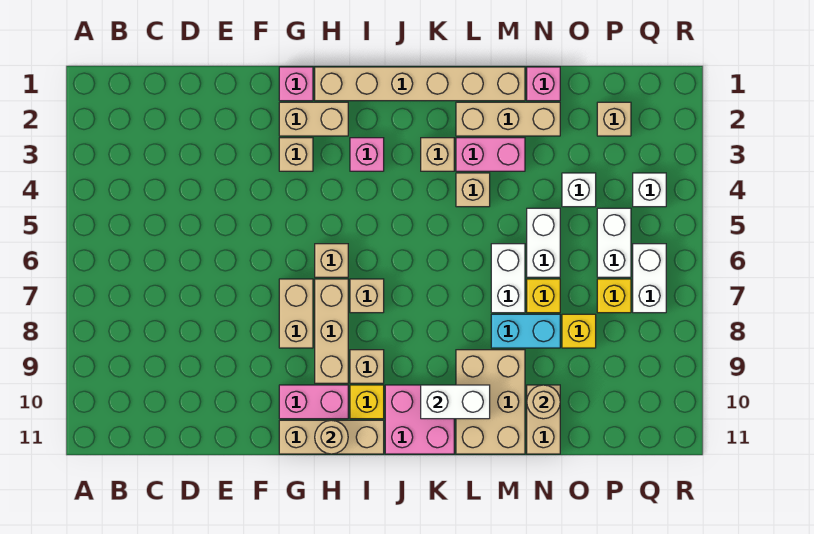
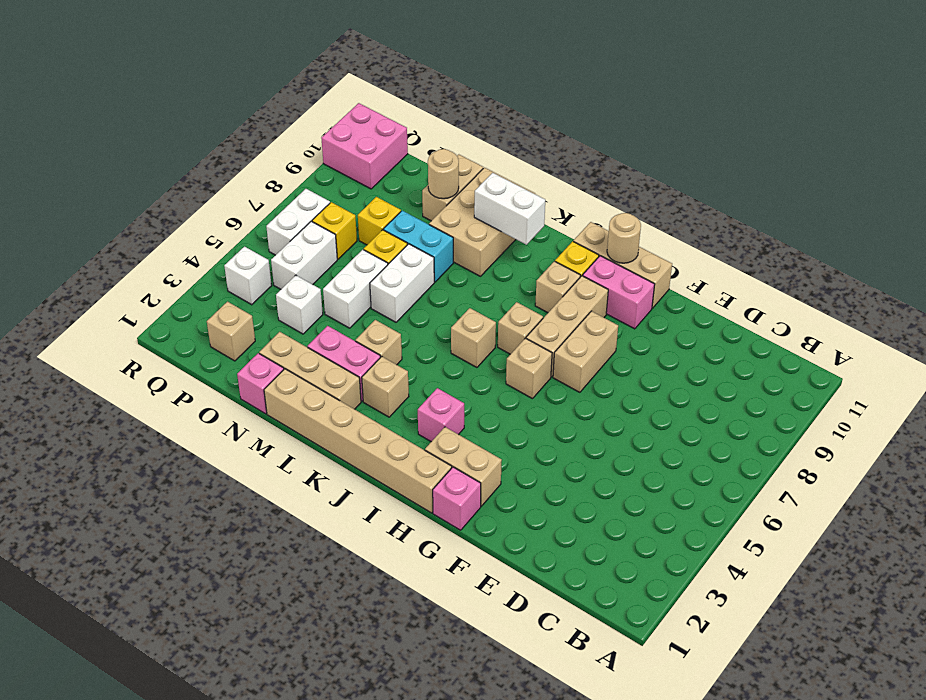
tan brick G3 level 1 -> tan brick J6 level 1
pink brick J10:K11 level 1 -> pink brick Q10:R11 level 1

